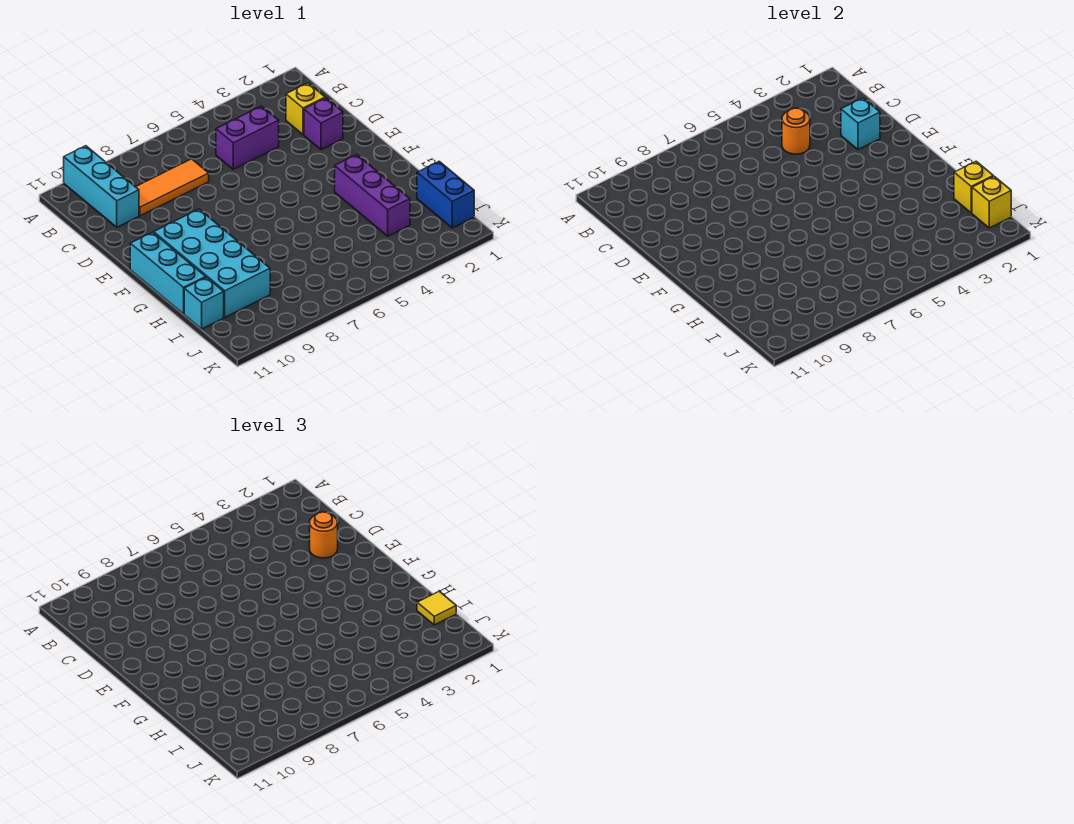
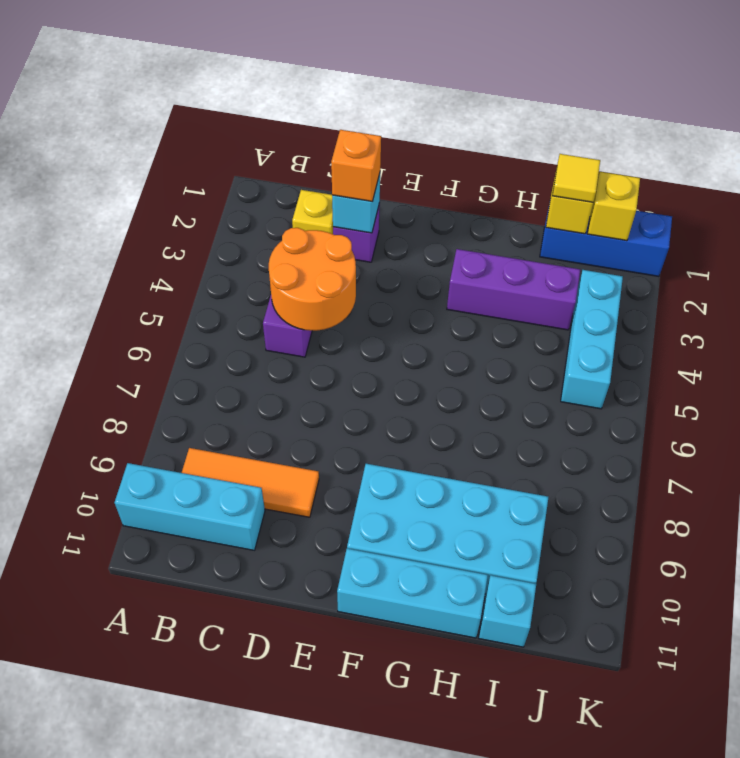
orange round brick C4 level 2 -> orange round brick C4:D5 level 2
orange tile C7:C9 level 1 -> orange tile B9:D9 level 1
orange round brick D2 level 3 -> orange brick D2 level 3
blue brick I1:J1 level 1 -> blue brick I1:K1 level 1
none -> cyan brick J3:J5 level 1

